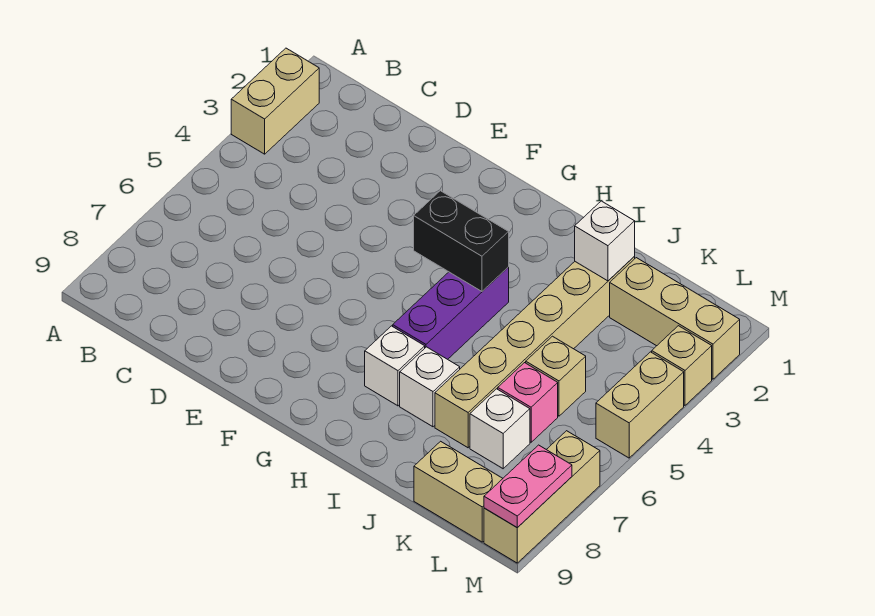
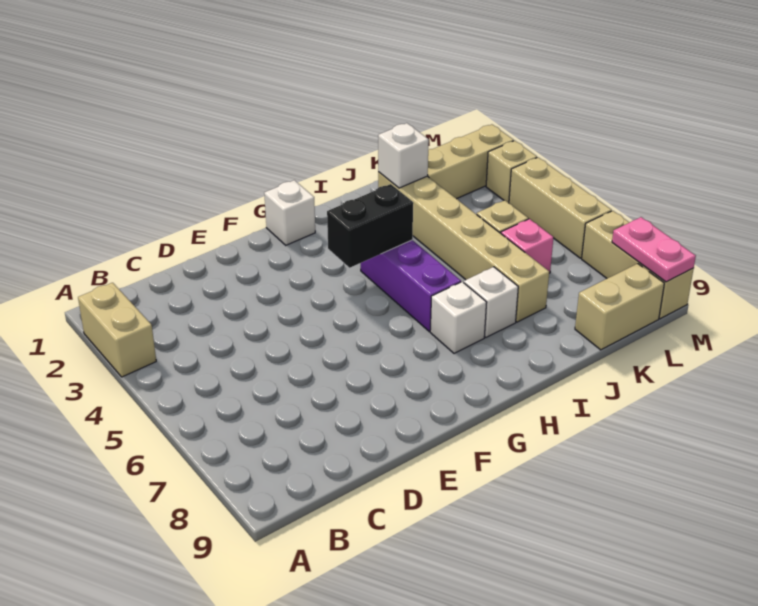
white brick K7 level 1 -> white brick G1 level 1
tan brick M4:M5 level 1 -> tan brick M4:M6 level 1

